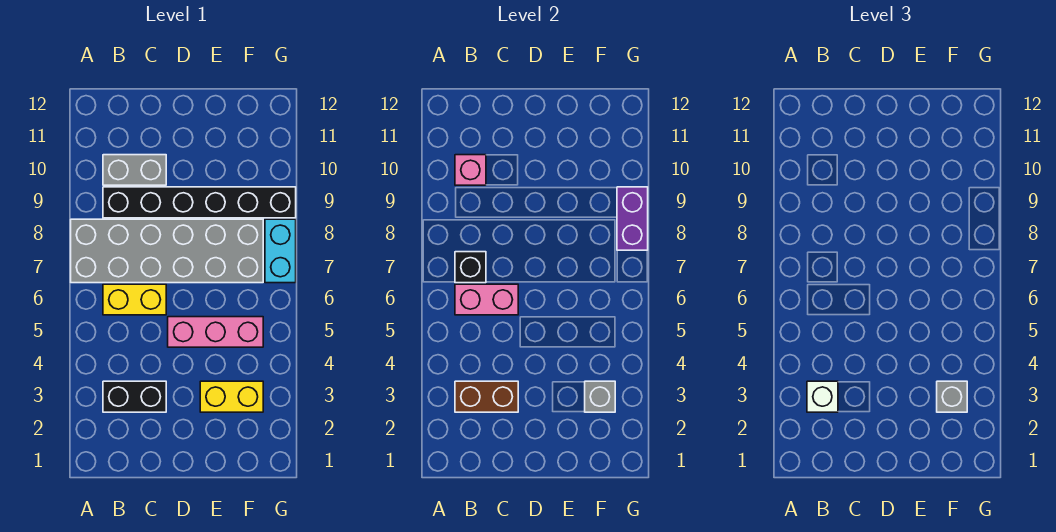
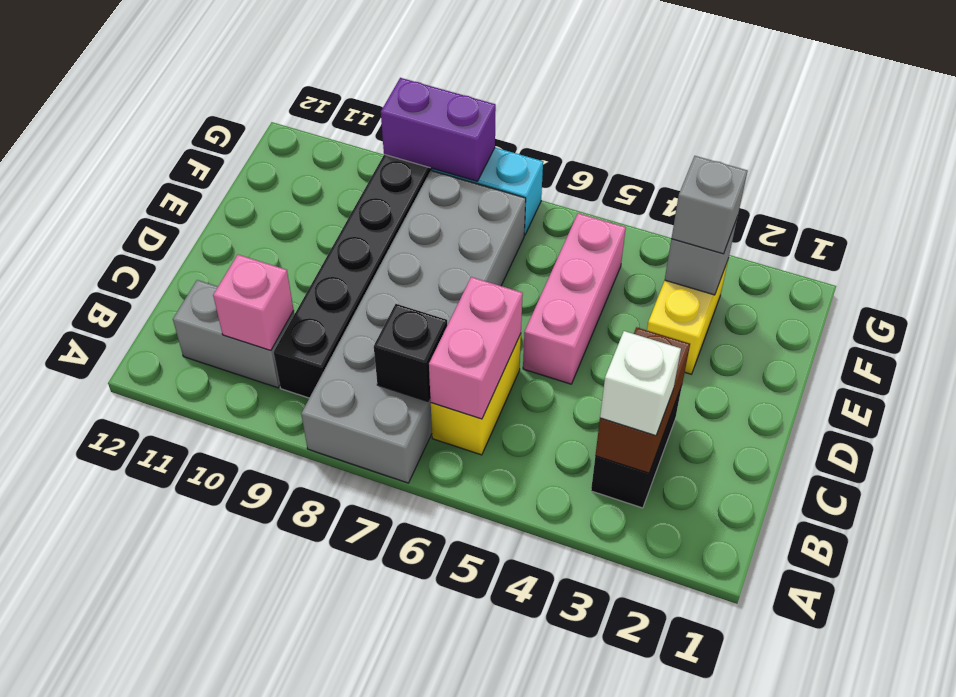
grey brick B10:C10 level 1 -> grey brick B10:B11 level 1

